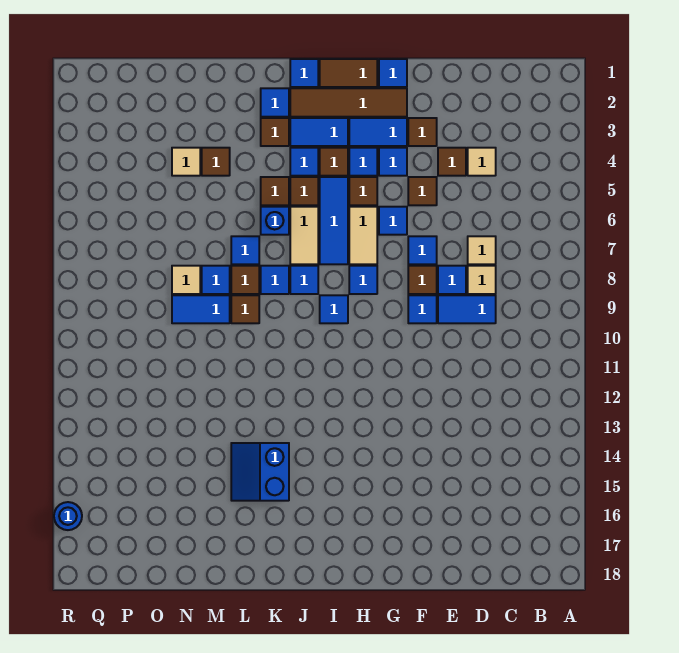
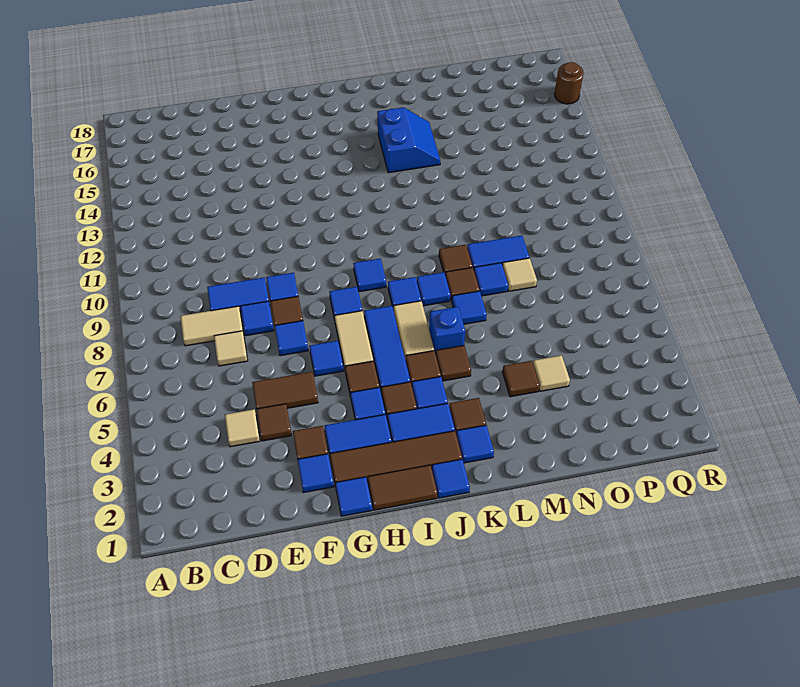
tan tile D8 level 1 -> tan tile C8:D8 level 1
brown tile F5 level 1 -> brown tile E5:F5 level 1
blue tile G4 level 1 -> blue tile F2 level 1
blue round brick R16 level 1 -> brown round brick R16 level 1

